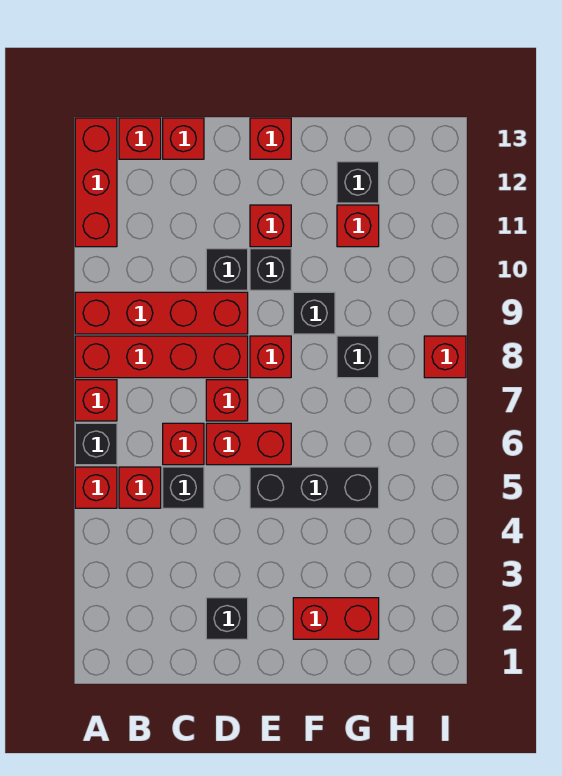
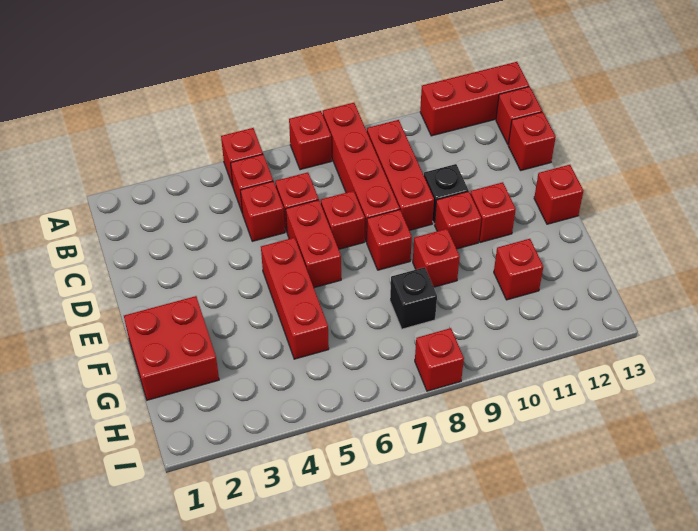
black brick A6 level 1 -> none
red brick A9:D9 level 1 -> red brick B9:D9 level 1
black brick C5 level 1 -> red brick C5 level 1
black brick D2 level 1 -> none
black brick E5:G5 level 1 -> red brick E5:G5 level 1
black brick E10 level 1 -> red brick E10 level 1
red brick F2:G2 level 1 -> red brick F1:G2 level 1
black brick F9 level 1 -> red brick F9 level 1
black brick G12 level 1 -> none

